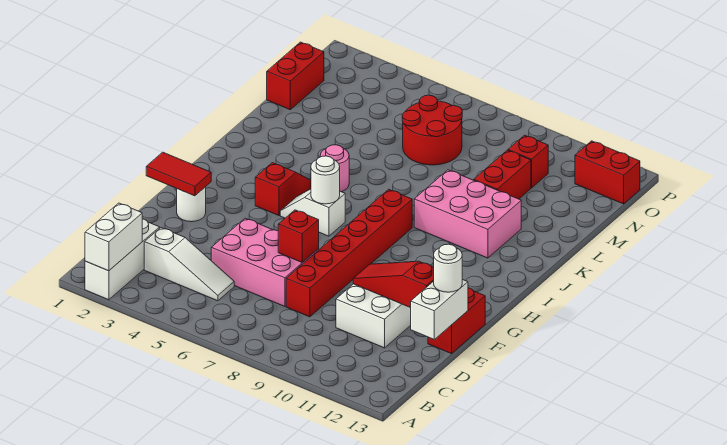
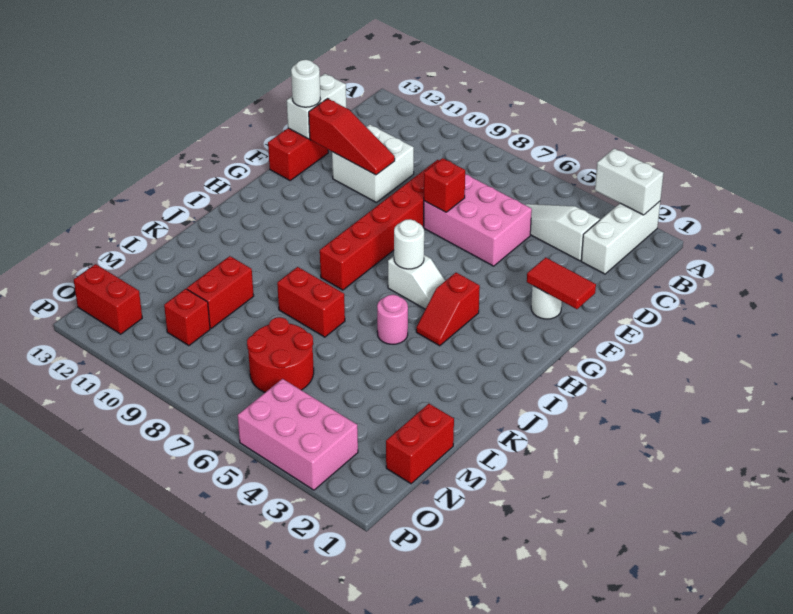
white brick A2:B2 level 2 -> white brick A2:A3 level 2
pink brick J9:K11 level 1 -> pink brick O3:P5 level 1
none -> red brick K7:K8 level 1

